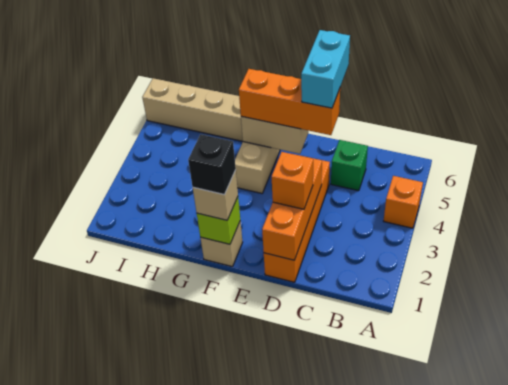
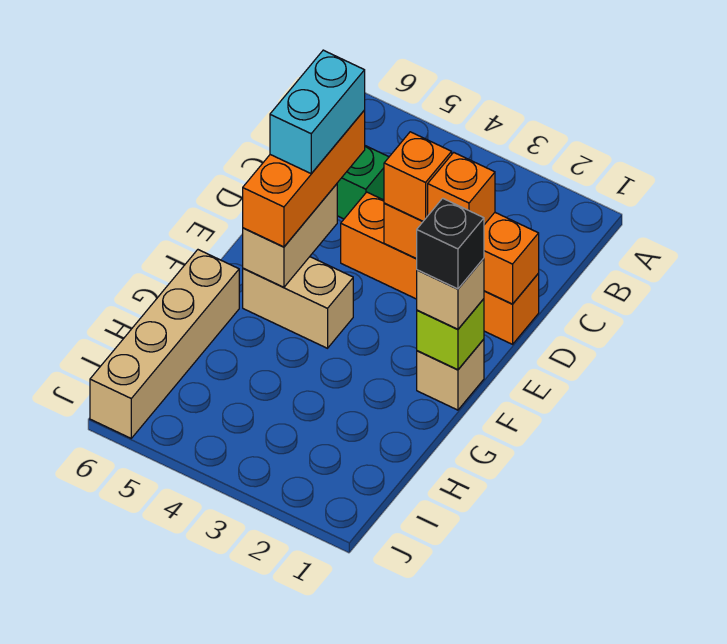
orange brick A4 level 1 -> orange brick D3 level 3
cyan brick D5:D6 level 4 -> cyan brick D5:E5 level 4

